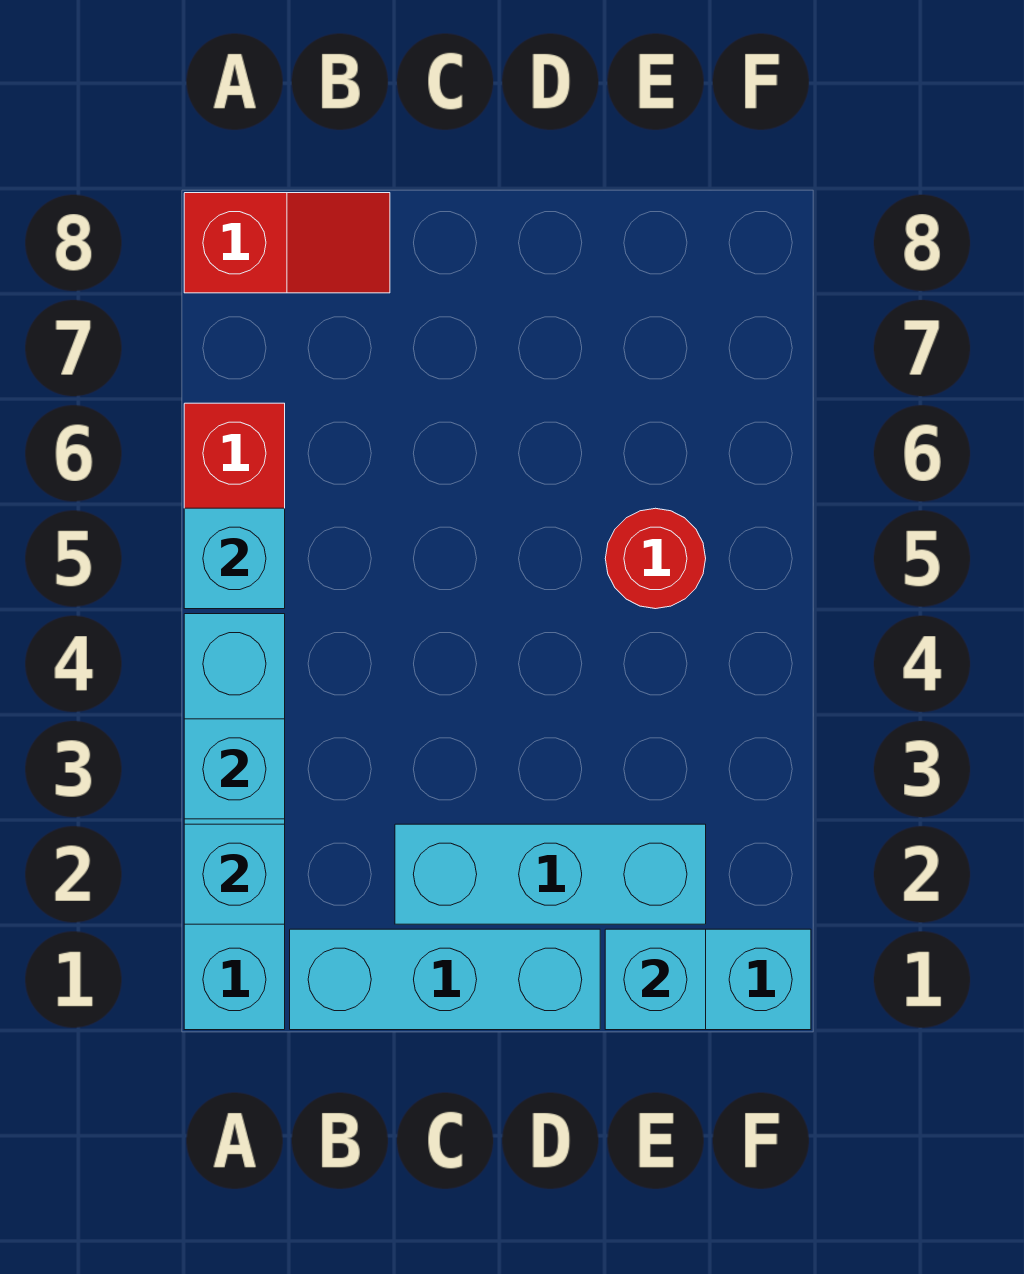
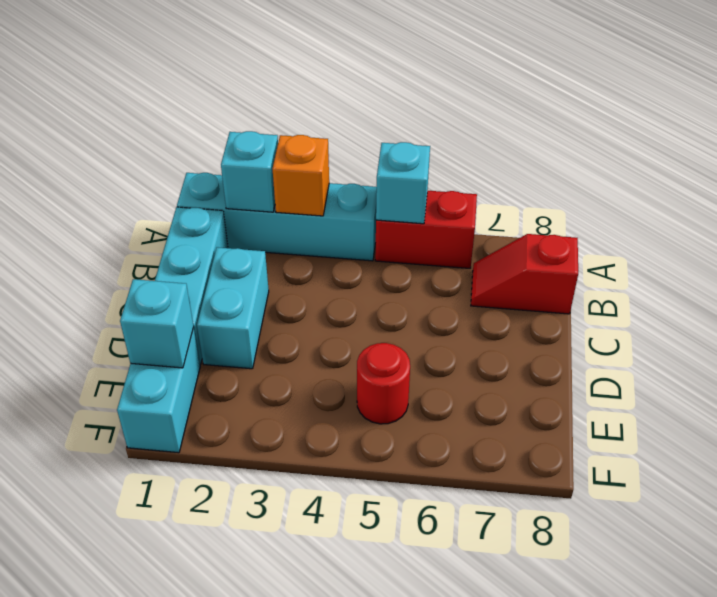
cyan brick A3 level 2 -> orange brick A3 level 2
red slope A8:B8 level 1 top A -> red slope B7:B8 level 1 top 8
cyan brick C2:E2 level 1 -> cyan brick C2:D2 level 1

